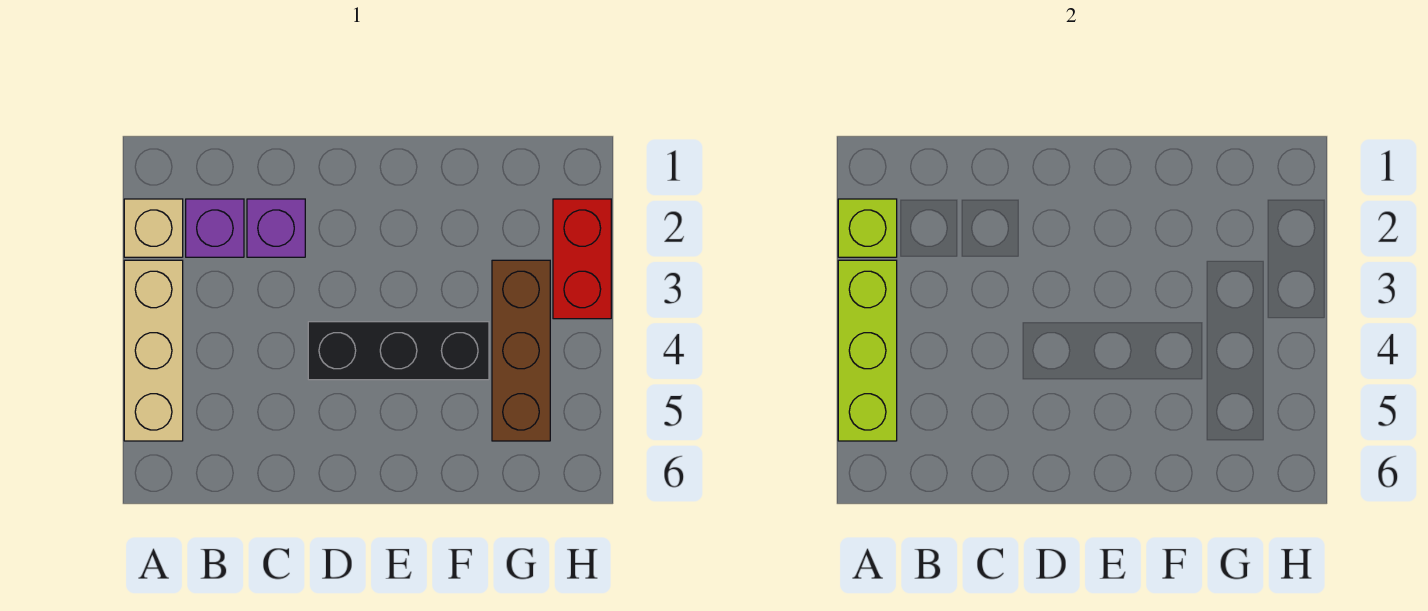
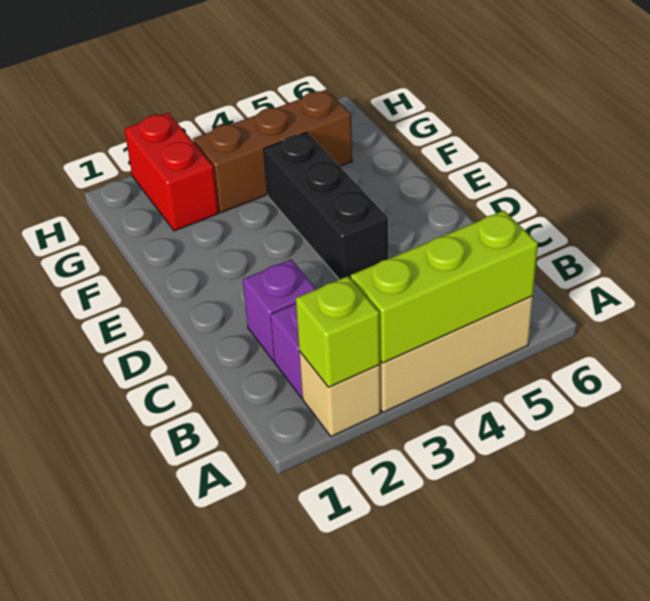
red brick H2:H3 level 1 -> red brick G2:H2 level 1

